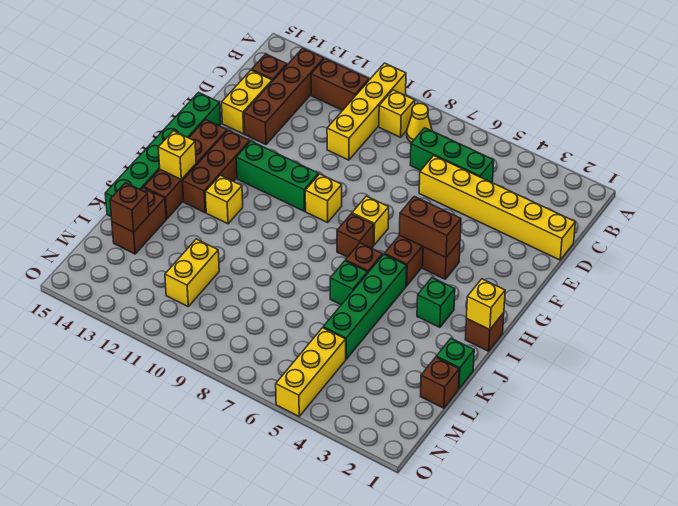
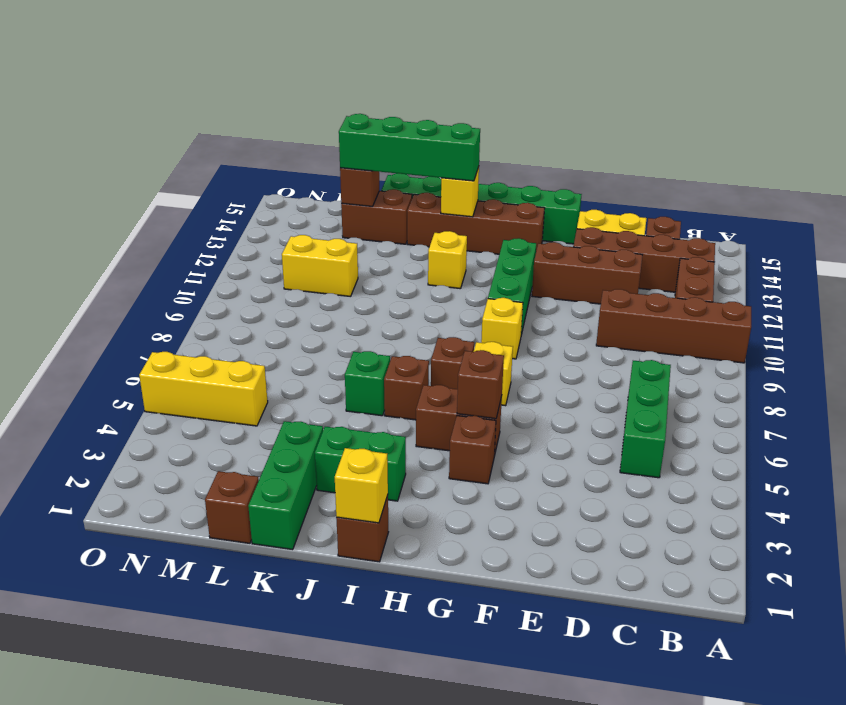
yellow brick A10:D10 level 1 -> brown brick A10:D10 level 1
yellow cone B8 level 1 -> none
yellow brick B9 level 1 -> none
yellow brick D1:D6 level 1 -> none
brown brick G4:G5 level 2 -> brown brick G5 level 2
brown brick G13:I13 level 1 -> brown brick D12:F12 level 1
green brick I3 level 1 -> green brick I3:J3 level 1
green brick I5:L5 level 1 -> green brick I14:L14 level 3
green brick K1 level 1 -> green brick K1:K3 level 1

